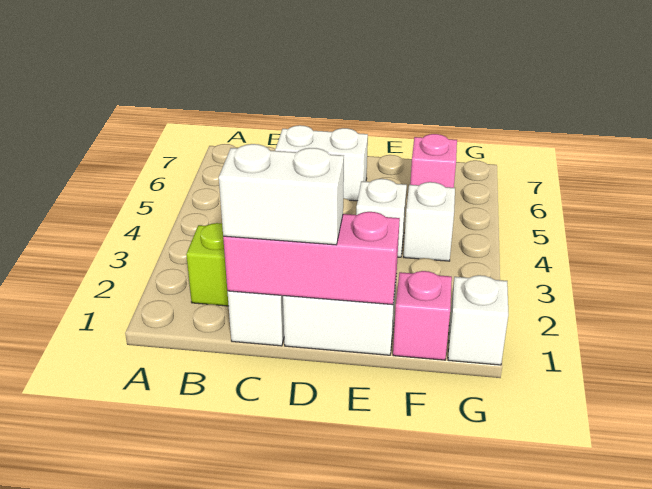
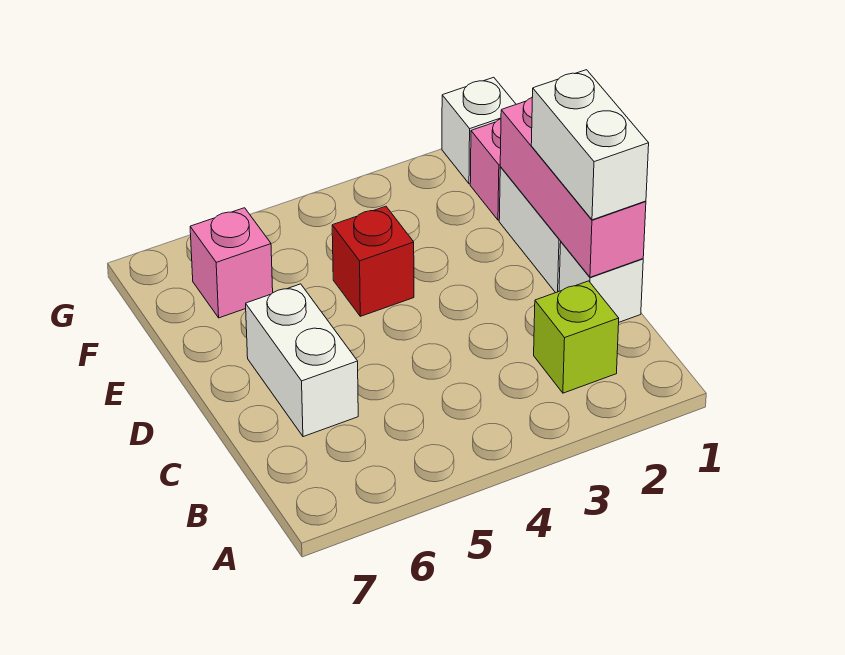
white brick E4 level 1 -> red brick E4 level 1
white brick F4 level 1 -> none

